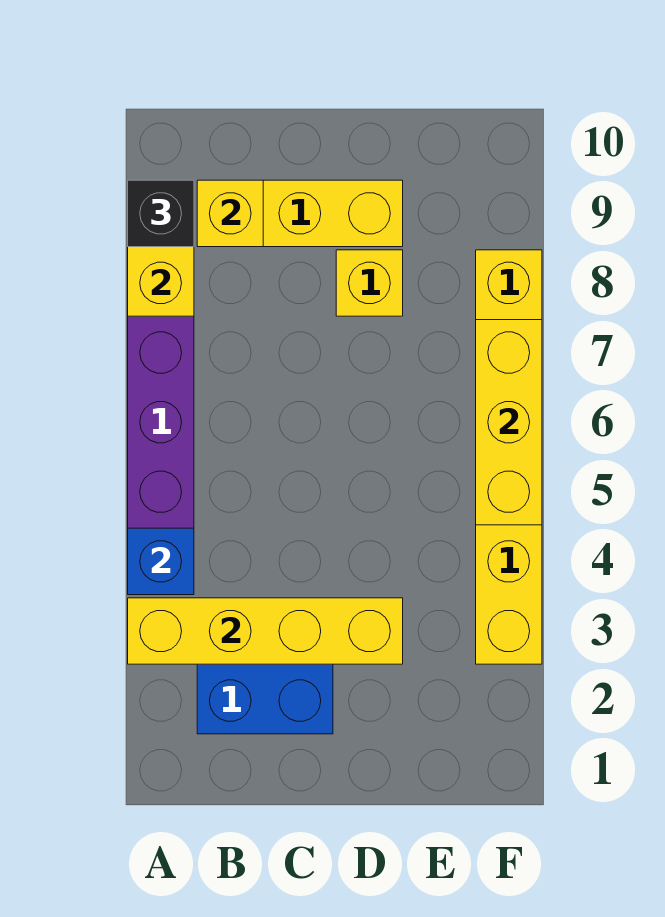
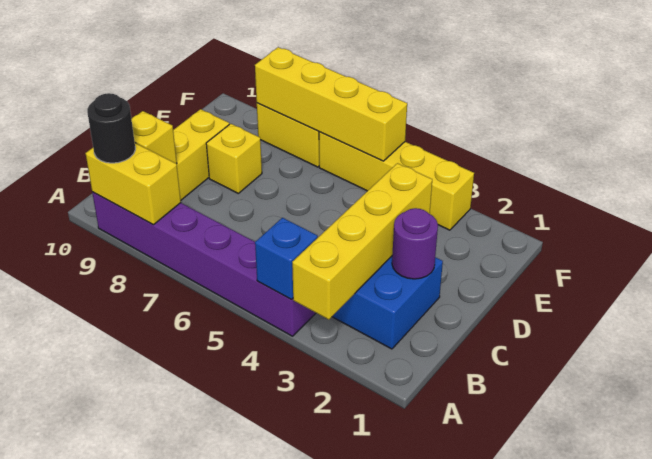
black brick A9 level 3 -> black round brick A9 level 3
none -> purple round brick C2 level 2
yellow brick F5:F7 level 2 -> yellow brick F5:F8 level 2

